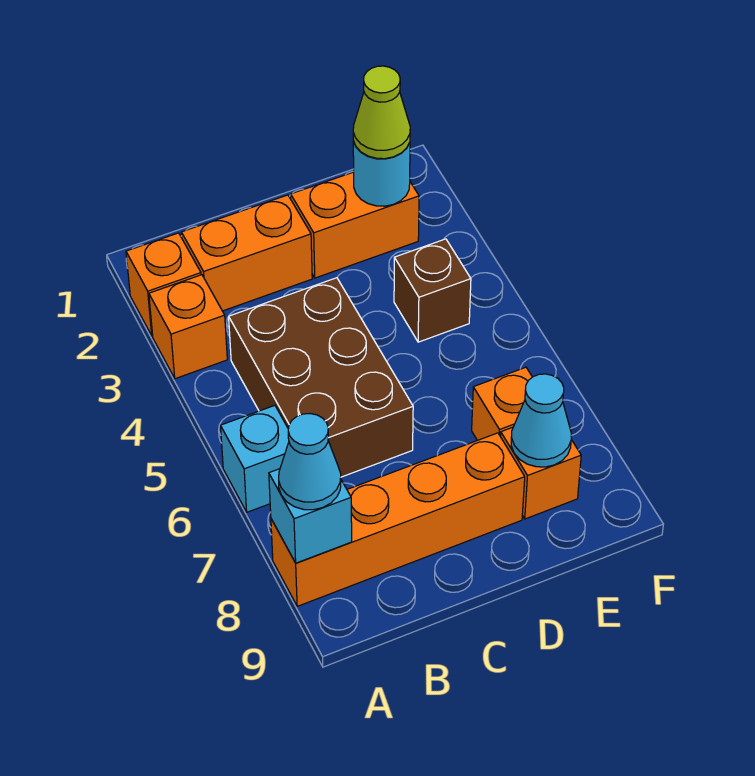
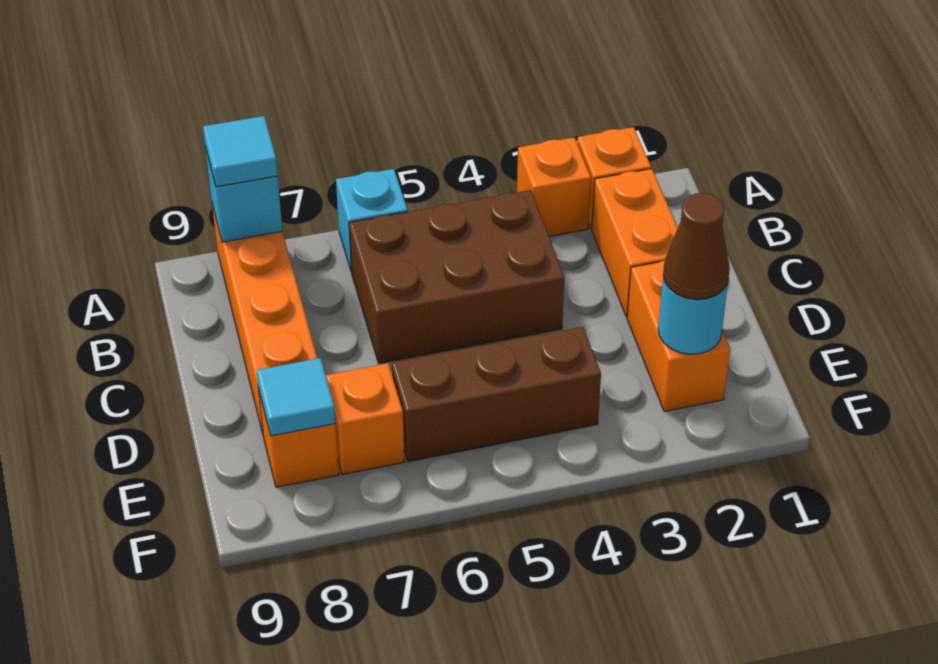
cyan cone A8 level 3 -> cyan tile A8 level 3
lime cone E2 level 3 -> brown cone E2 level 3
brown brick E4 level 1 -> brown brick E4:E6 level 1
cyan cone E8 level 2 -> cyan tile E8 level 2

